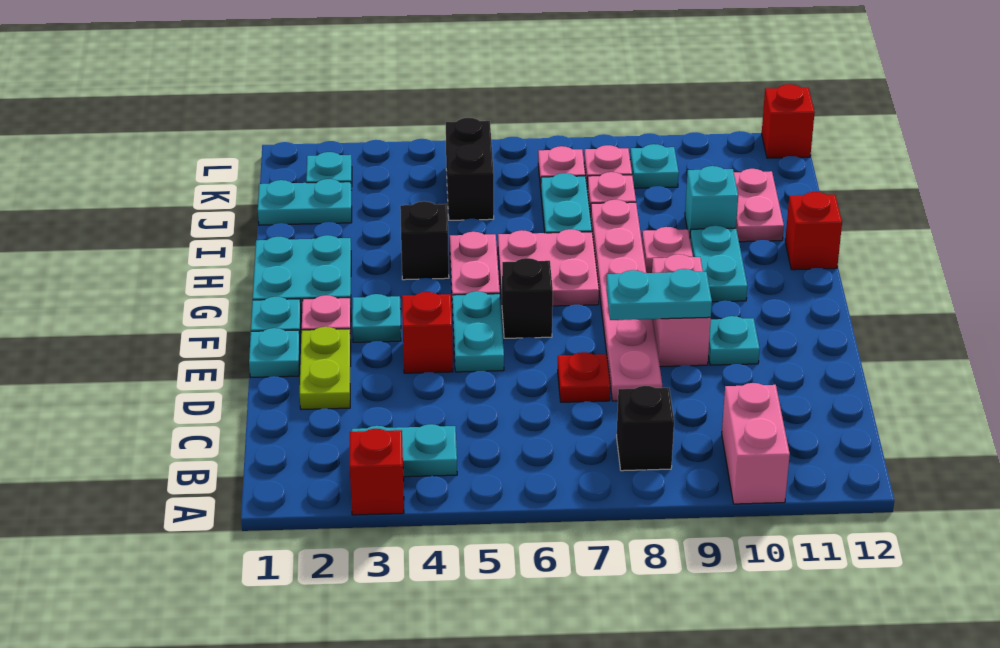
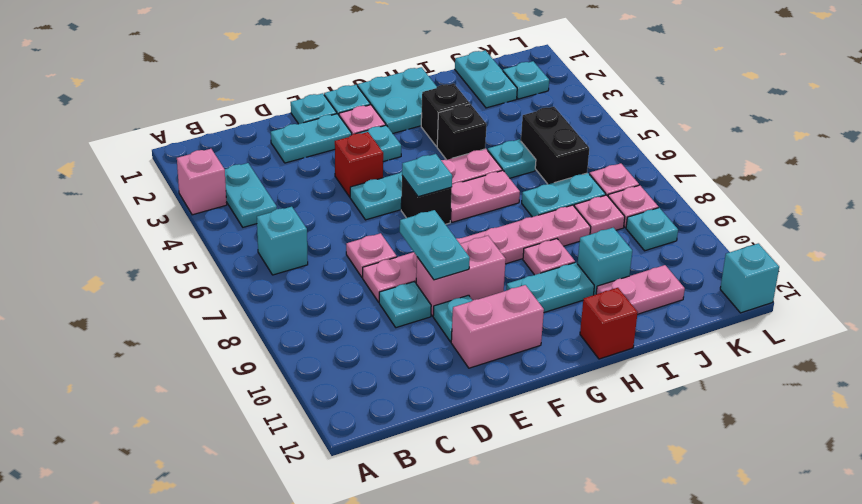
red brick A3 level 1 -> pink brick A3 level 1
pink brick A10:B10 level 1 -> pink brick E11:F11 level 1
none -> cyan brick B6 level 1
black brick B8 level 1 -> black brick H3 level 1
lime plate D2:E2 level 1 -> cyan plate D2:E2 level 1
red plate D7 level 1 -> pink plate D7 level 1
none -> cyan plate D9 level 1
none -> cyan plate F6 level 2
pink plate G6:H7 level 1 -> pink plate G6:H6 level 1
none -> cyan plate I5 level 1
black brick J5:K5 level 1 -> black brick J5:J6 level 1
red brick L12 level 1 -> cyan brick L12 level 1

